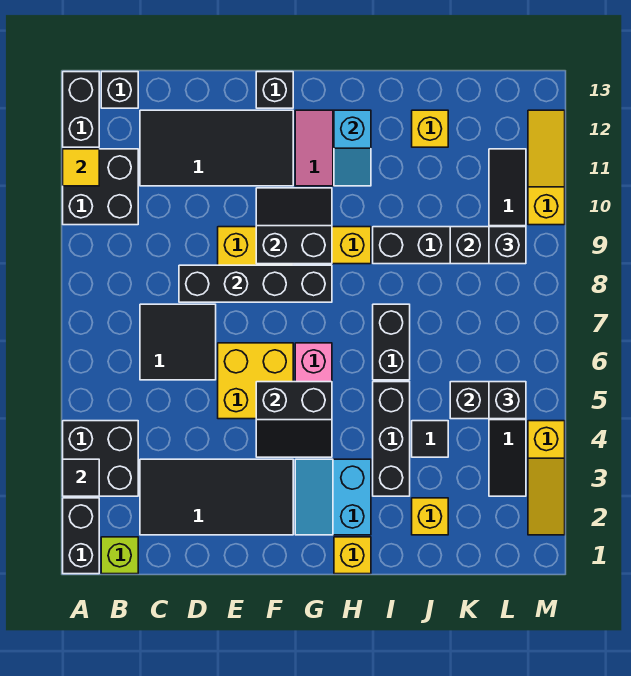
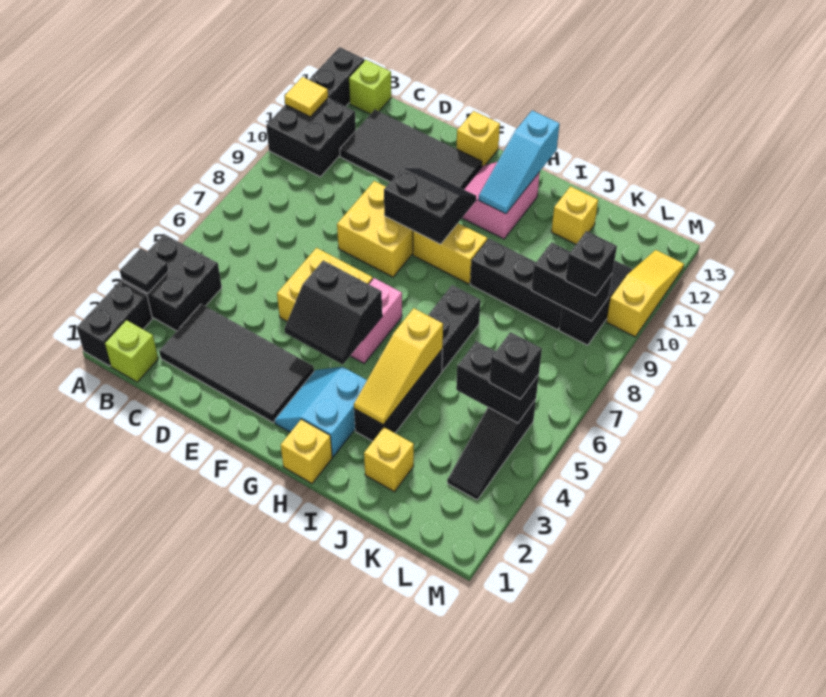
black brick B13 level 1 -> lime brick B13 level 1
black tile C6:D7 level 1 -> none
black brick D8:G8 level 2 -> none
black brick F13 level 1 -> yellow brick F13 level 1
cyan slope H11:H12 level 2 top 12 -> cyan slope H11:H13 level 2 top 13
black tile J4 level 1 -> none
yellow slope M2:M4 level 1 top 4 -> yellow slope I3:I5 level 2 top 5

